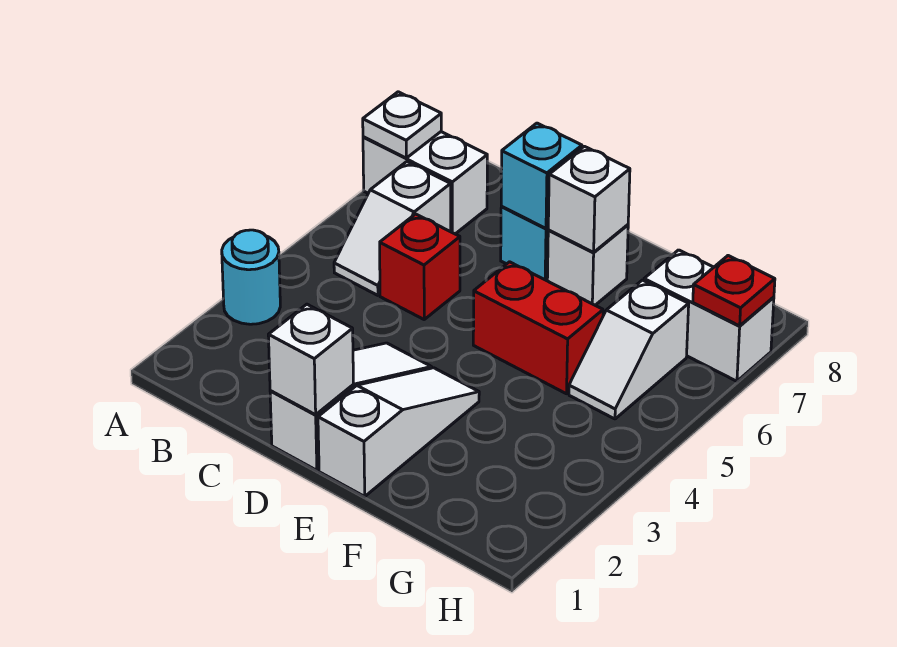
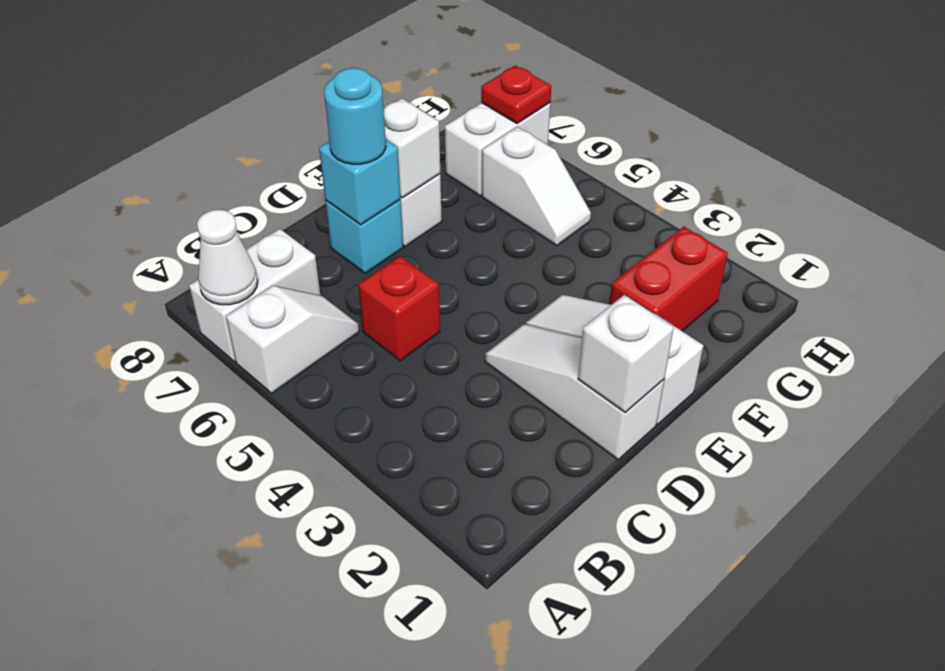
cyan round brick A3 level 1 -> cyan round brick D7 level 3
white plate A7 level 2 -> white cone A7 level 2
white slope B5:B6 level 1 top 6 -> white slope A6:B6 level 1 top A
red brick E5:F5 level 1 -> red brick F2:G2 level 1

